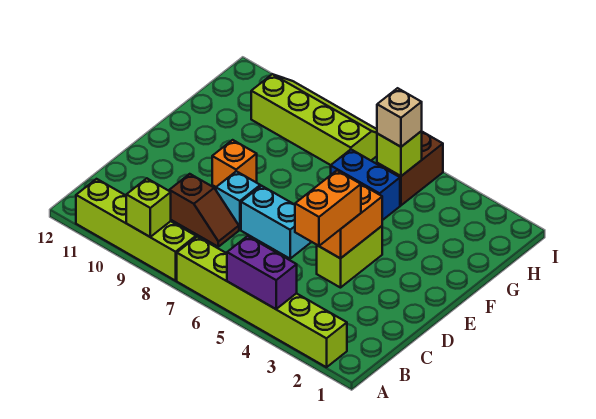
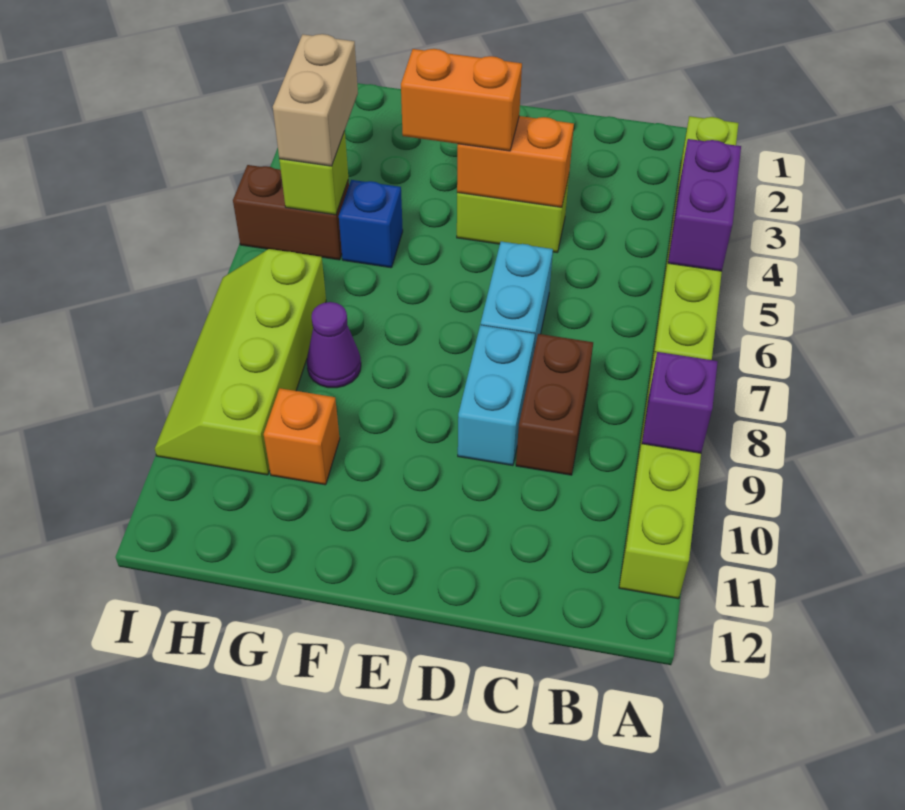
lime brick A9 level 2 -> purple brick A9 level 2
orange brick C4:D4 level 3 -> orange brick E4:F4 level 3
brown slope C8:C9 level 1 top 9 -> brown brick C8:C9 level 1
cyan brick D8 level 1 -> cyan brick D8:D9 level 1
orange brick E9 level 1 -> orange brick G10 level 1
blue brick G5:G6 level 1 -> blue brick G5 level 1
none -> purple cone G8 level 1
tan brick H5 level 3 -> tan brick H4:H5 level 3

